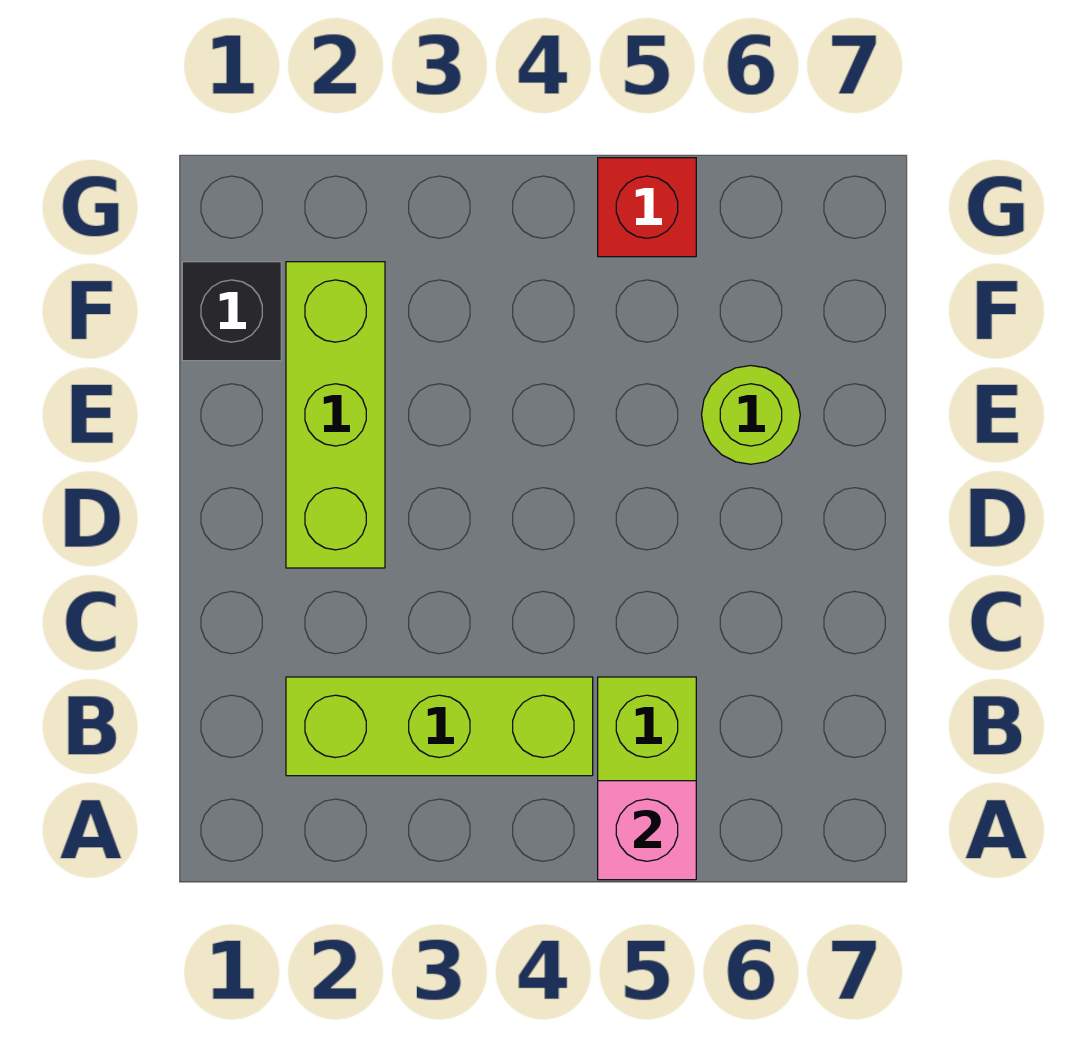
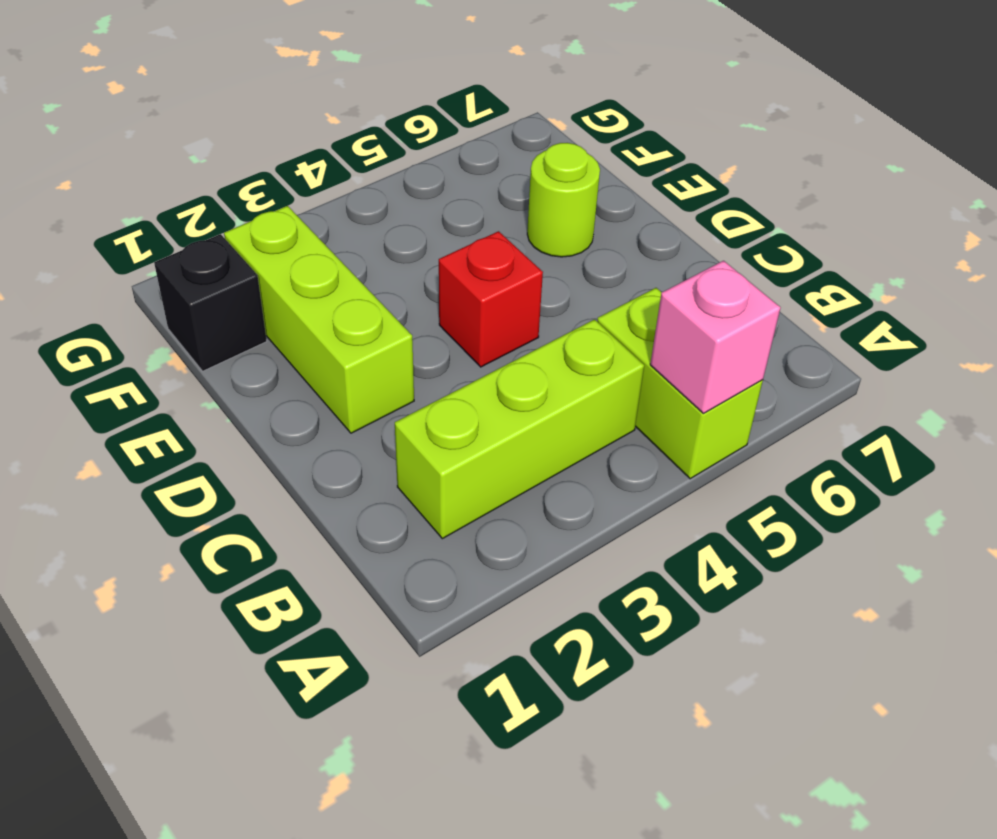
red brick G5 level 1 -> red brick D4 level 1

